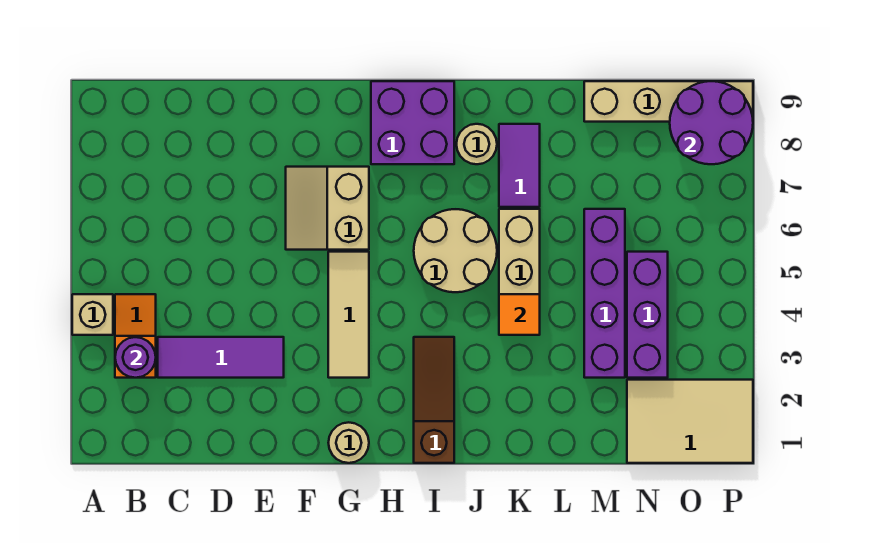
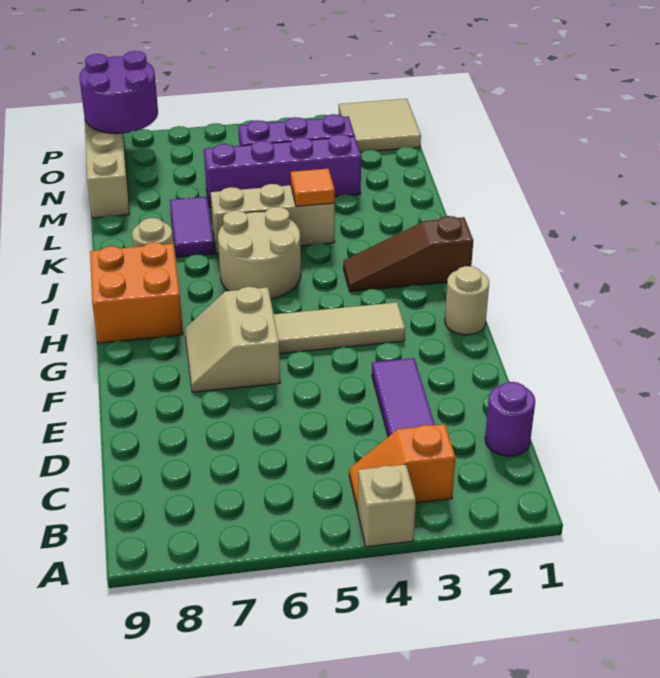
purple round brick B3 level 2 -> purple round brick C1 level 1
tan slope F6:G7 level 1 top G -> tan slope F6:G7 level 1 top 6
purple brick H8:I9 level 1 -> orange brick H8:I9 level 1
purple tile K7:K8 level 1 -> purple tile K7:L7 level 1
tan tile N1:P2 level 1 -> tan tile O1:P2 level 1

